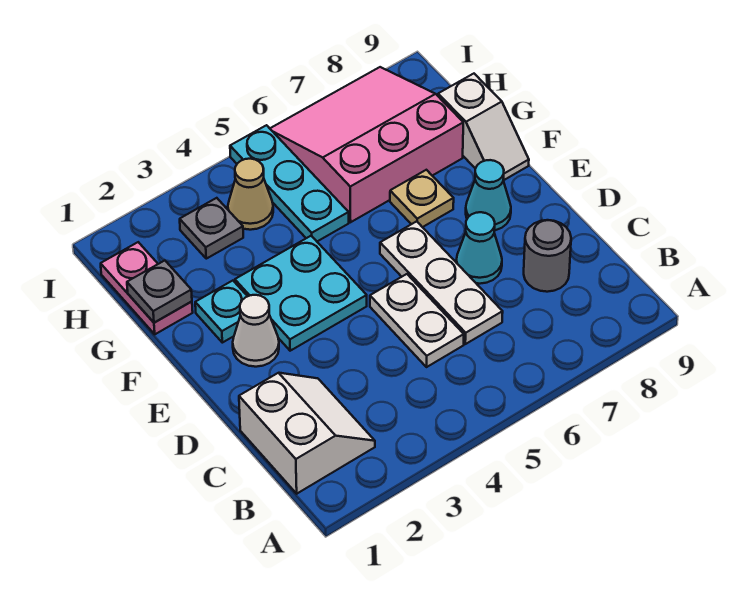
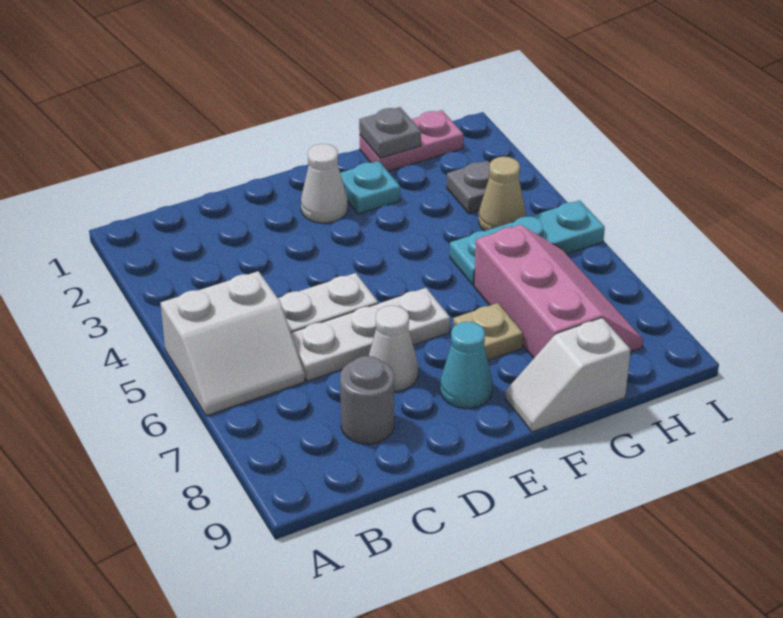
white slope B1:C2 level 1 top 1 -> white slope A5:B6 level 1 top 5
cyan cone D7 level 1 -> white cone D7 level 1
cyan plate E3:F4 level 1 -> none
pink slope G6:I8 level 1 top G -> pink slope G6:H8 level 1 top G

